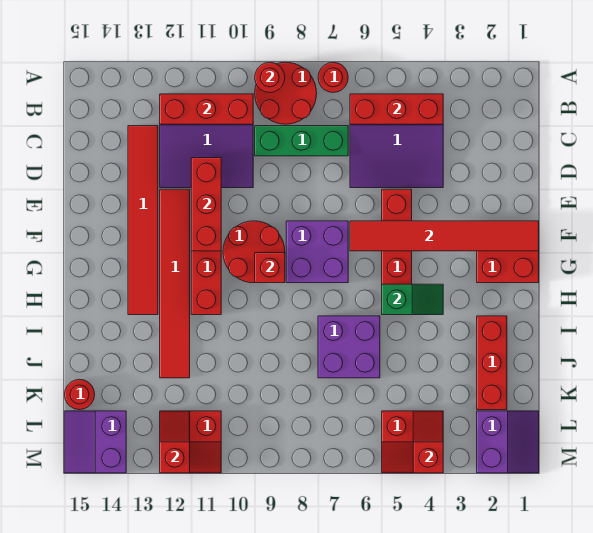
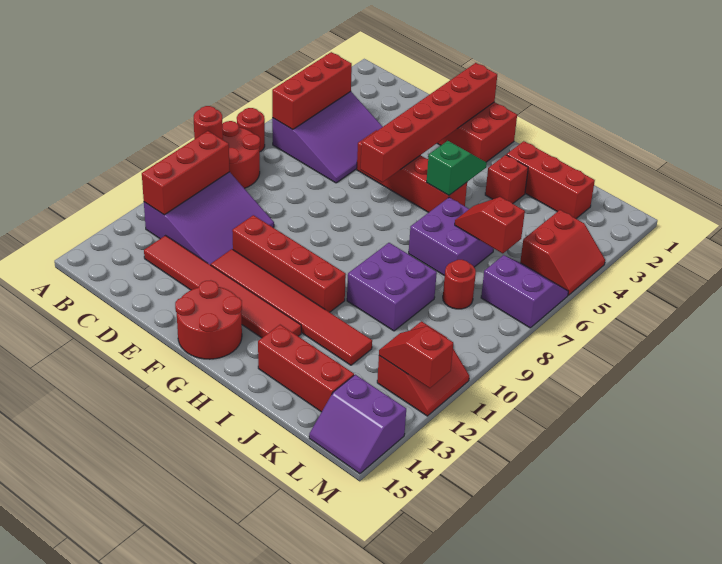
green brick C7:C9 level 1 -> none
red brick D11:F11 level 2 -> red brick I14:K14 level 1
red tile F1:F6 level 2 -> red brick F1:F6 level 2
purple brick F7:G8 level 1 -> purple brick I9:J10 level 1
red round brick F9:G10 level 1 -> red round brick F14:G15 level 1
red brick G9 level 2 -> red brick I3 level 1
red round brick K15 level 1 -> red round brick K8 level 1
purple slope L1:M2 level 1 top 2 -> purple slope L6:M7 level 1 top 7
red slope L4:M4 level 2 top M -> red slope J6:K6 level 2 top K

